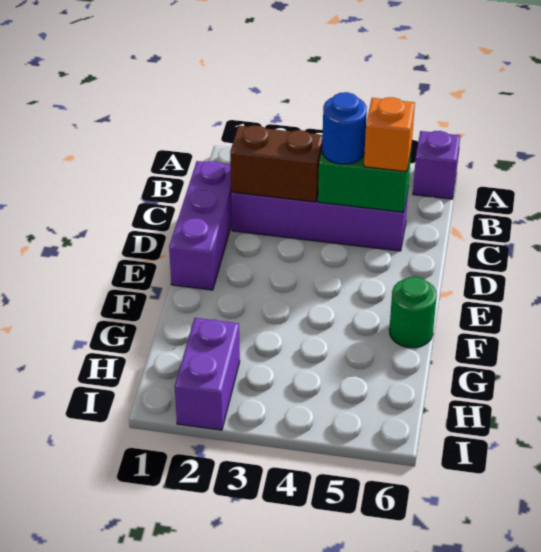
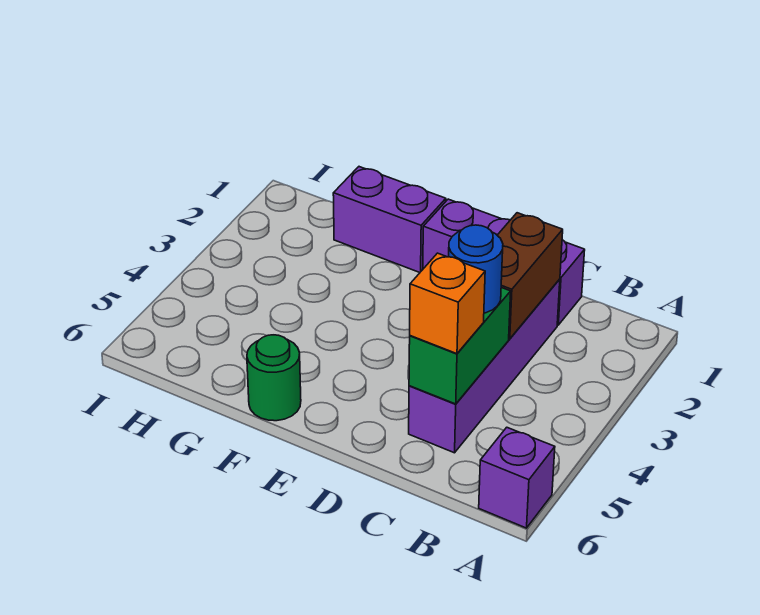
purple brick H2:I2 level 1 -> purple brick F1:G1 level 1

